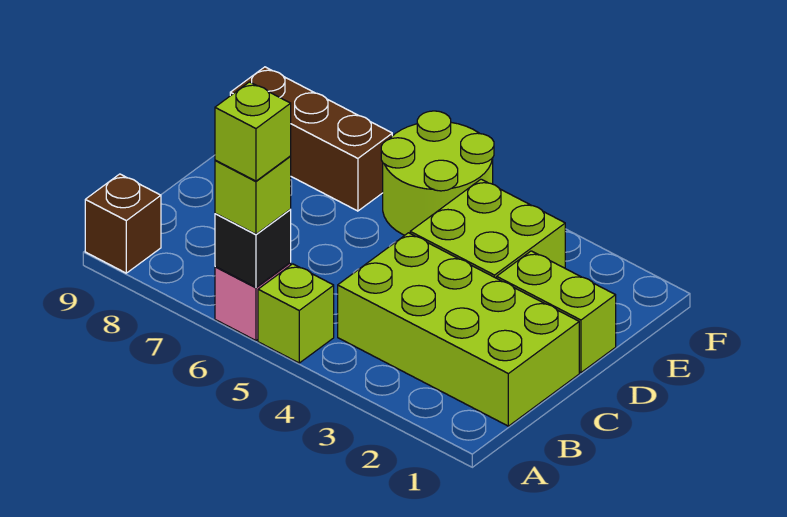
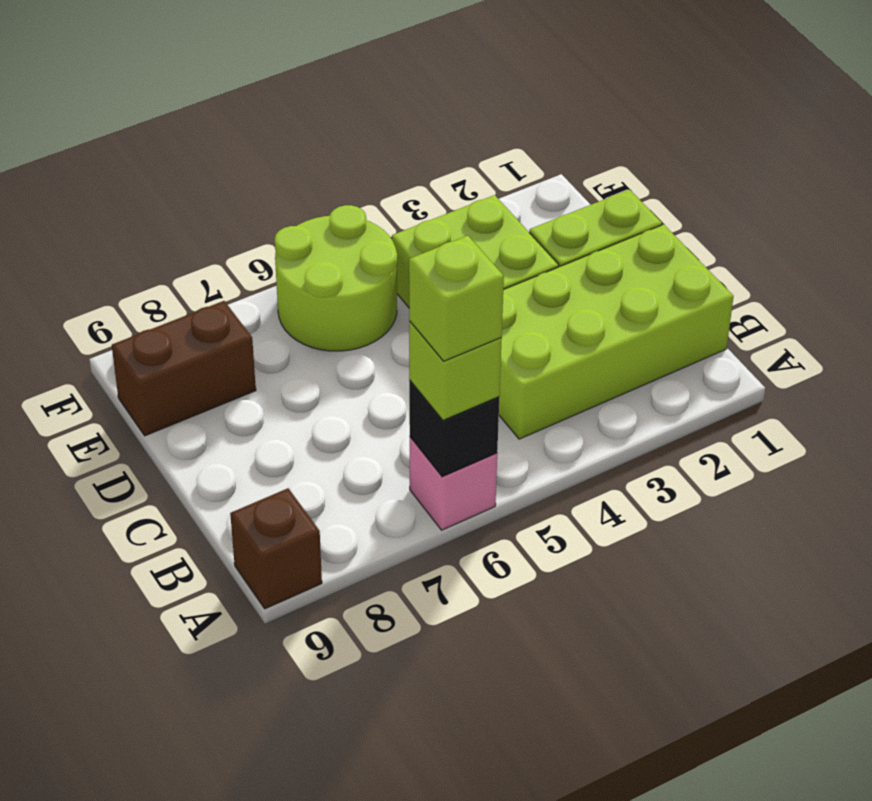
lime brick A5 level 1 -> none
brown brick E7:E9 level 1 -> brown brick E8:E9 level 1

